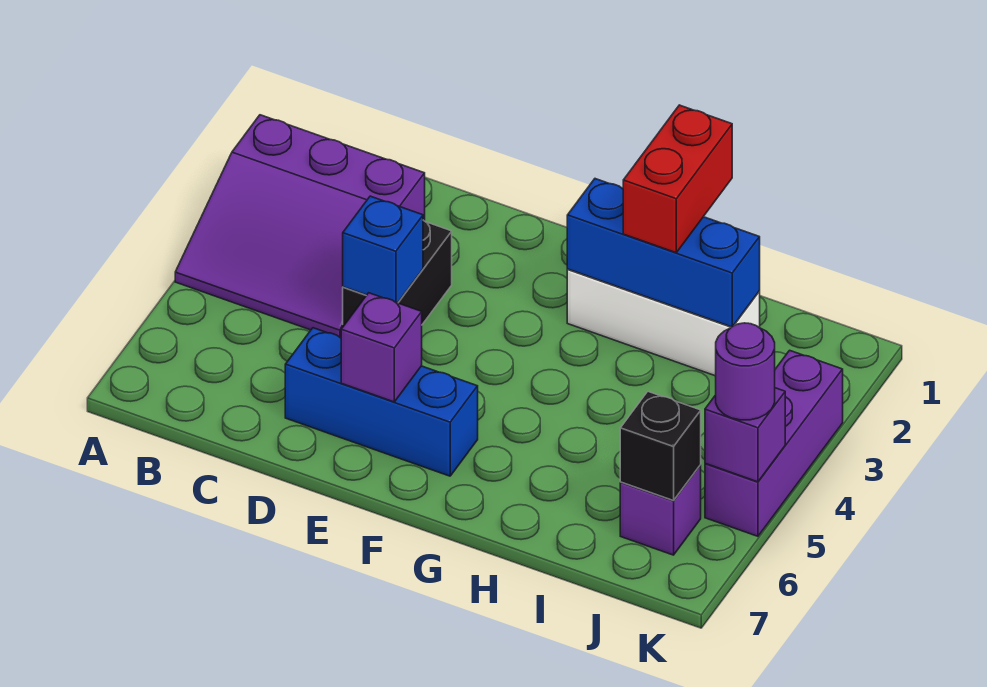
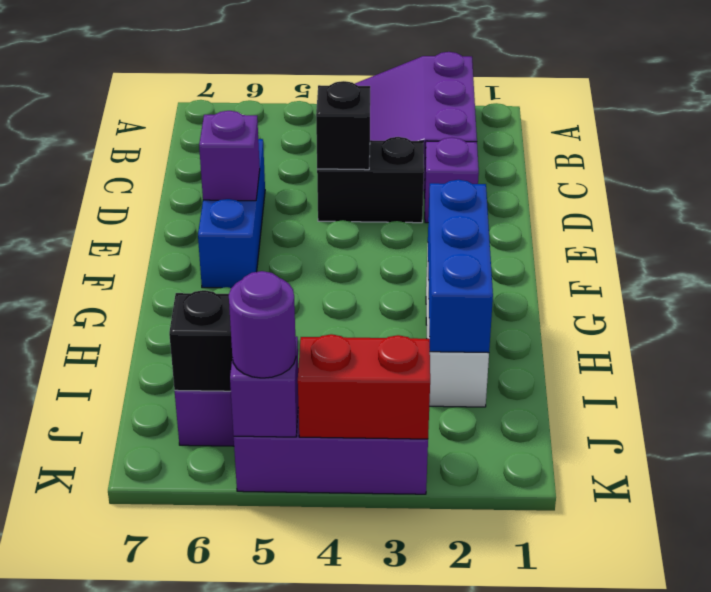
none -> purple brick D2 level 1
blue brick D4 level 2 -> black brick D4 level 2
red brick H1:H2 level 3 -> red brick K3:K4 level 2

